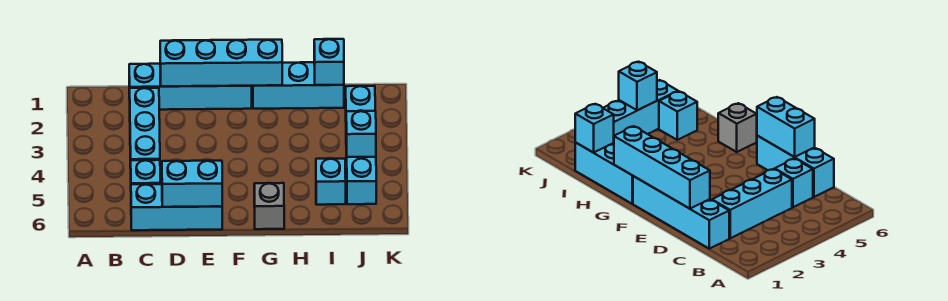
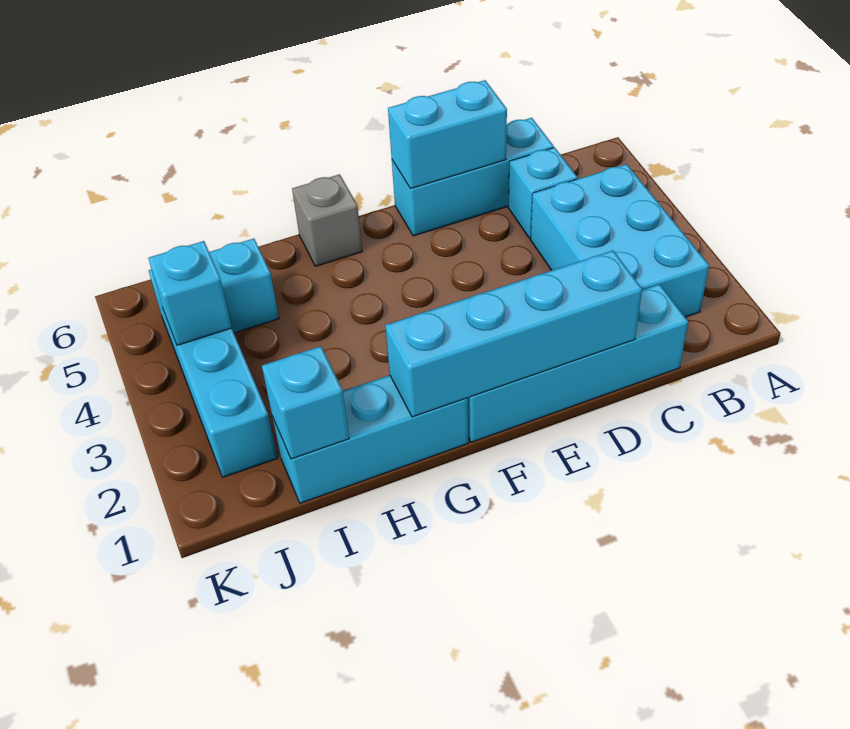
cyan brick C2:C4 level 1 -> cyan brick B2:C4 level 1

